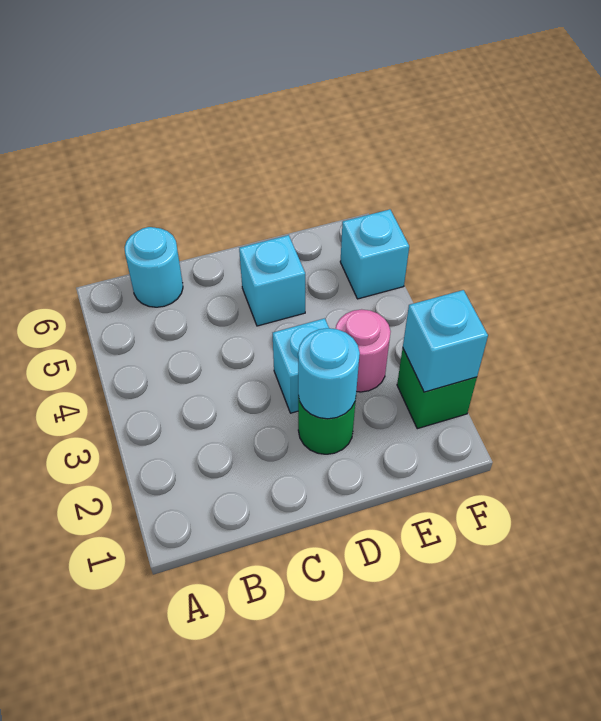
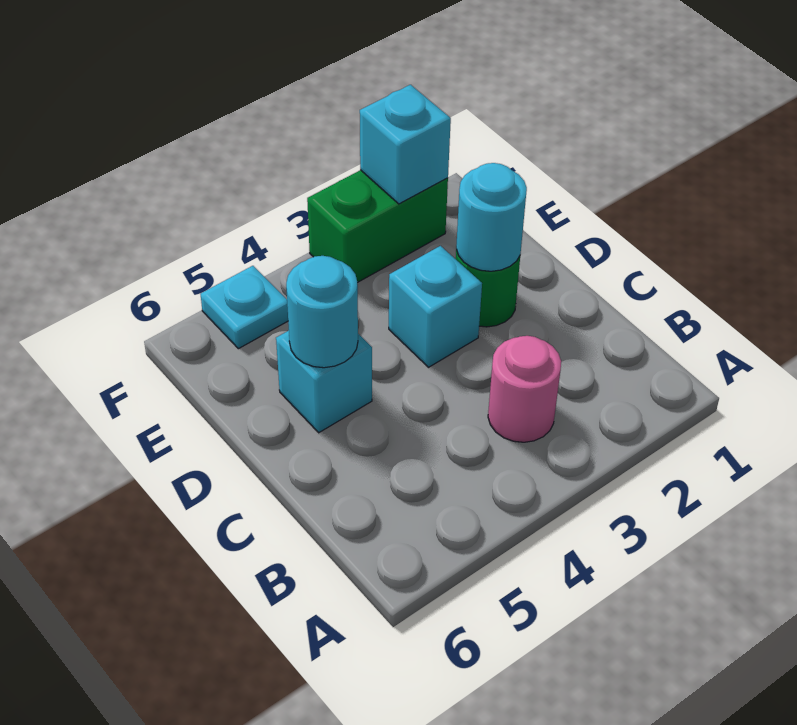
cyan round brick B6 level 1 -> cyan round brick D5 level 2
pink round brick E3 level 1 -> pink round brick B3 level 1
green brick F2 level 1 -> green brick F2:F3 level 1
cyan brick F5 level 1 -> cyan plate F5 level 1

